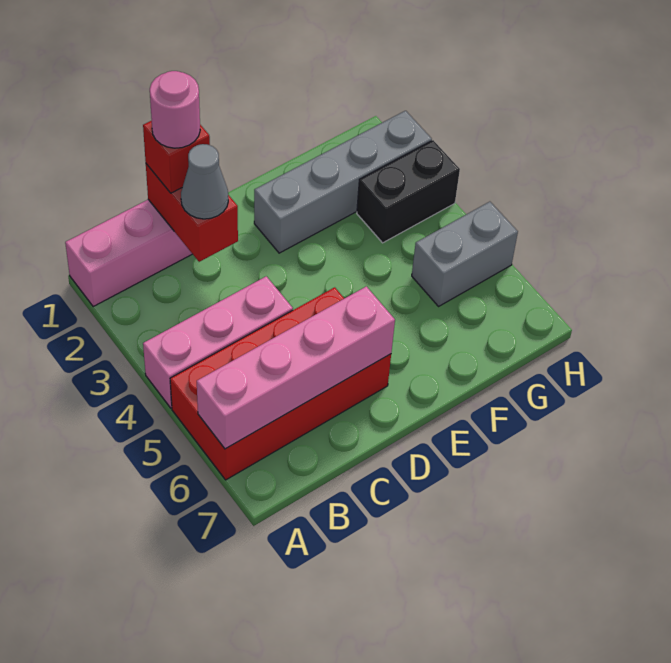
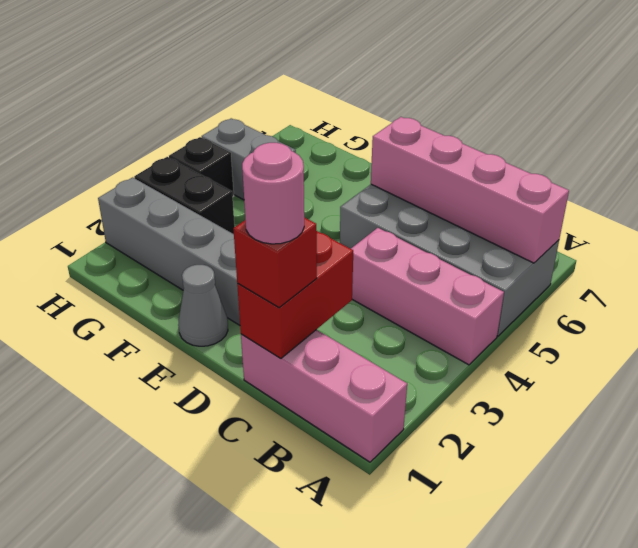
red brick A5:D6 level 1 -> grey brick A5:D6 level 1
grey cone C2 level 3 -> grey cone E1 level 1
none -> black brick H4 level 1

